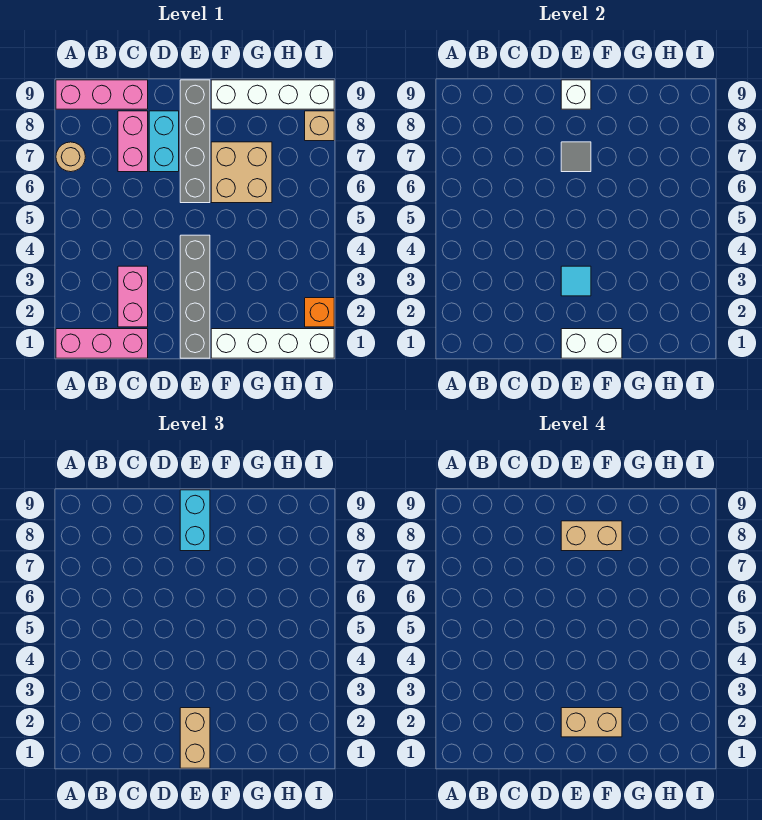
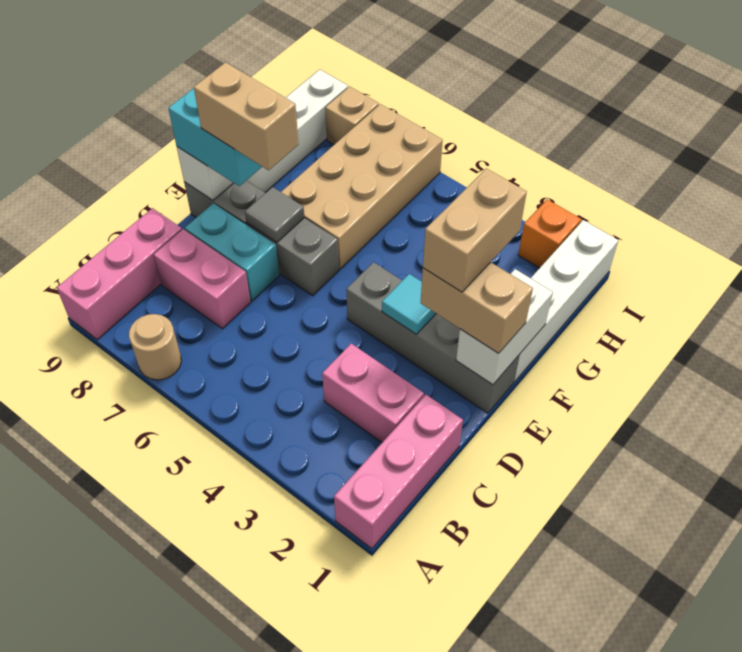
tan brick E8:F8 level 4 -> tan brick E7:E8 level 4
tan brick F6:G7 level 1 -> tan brick F6:I7 level 1

